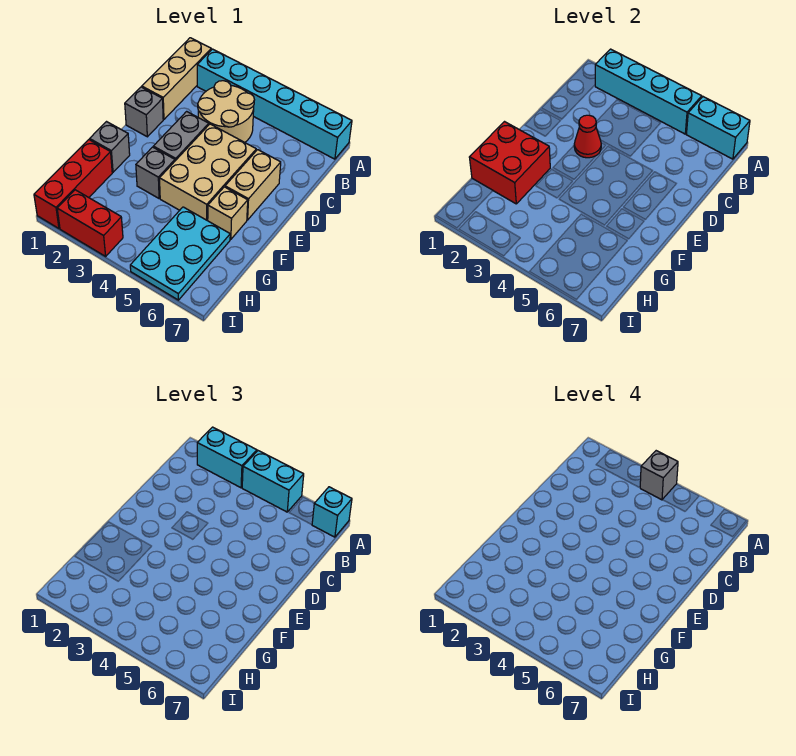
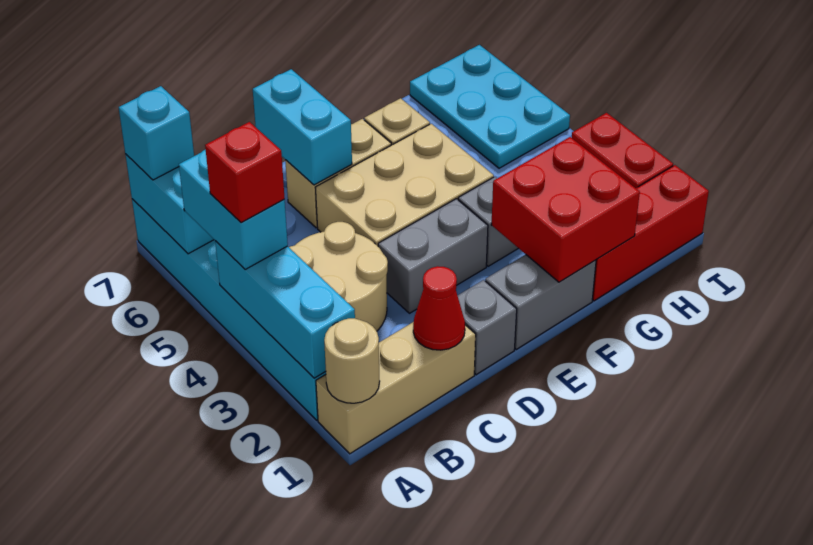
none -> tan round brick A1 level 2
cyan brick A2:A5 level 2 -> cyan brick A2:A4 level 2
cyan brick A2:A3 level 3 -> cyan brick D6:D7 level 2
grey brick A4 level 4 -> red brick A4 level 4
red cone D3 level 2 -> red cone C1 level 2
grey brick F1 level 1 -> grey brick E1:F1 level 1
cyan plate G5:I6 level 1 -> cyan plate H5:I7 level 1

